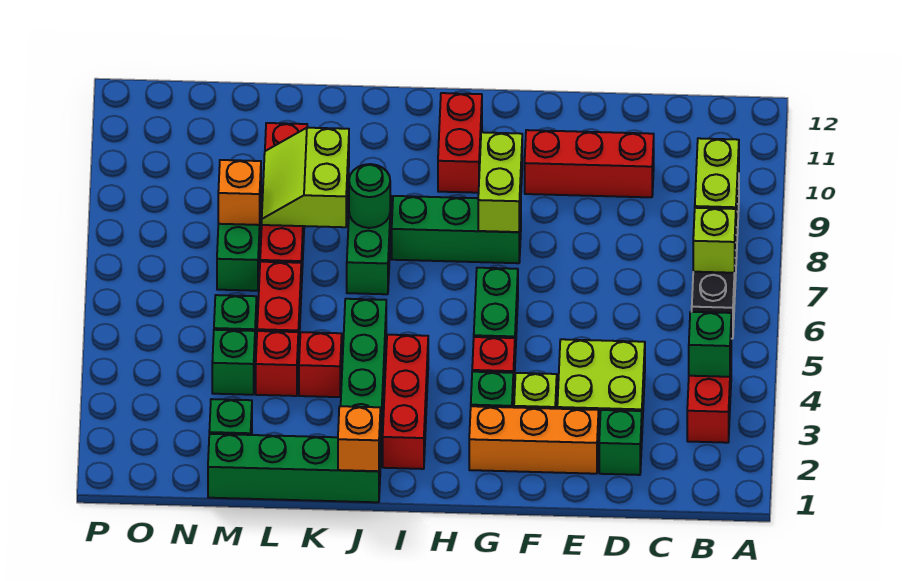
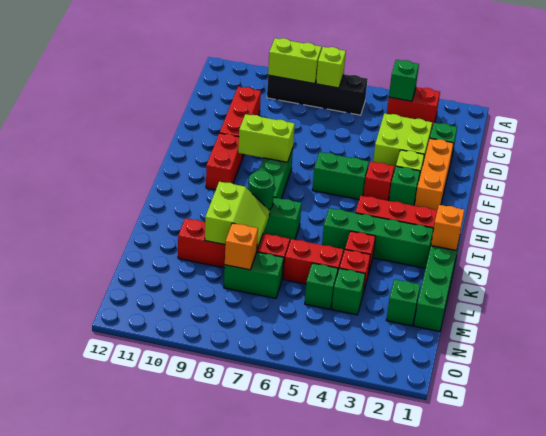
red brick H10:H11 level 1 -> red brick G10:H10 level 1
lime slope K8:L9 level 2 top K -> lime slope K8:L9 level 2 top 9

